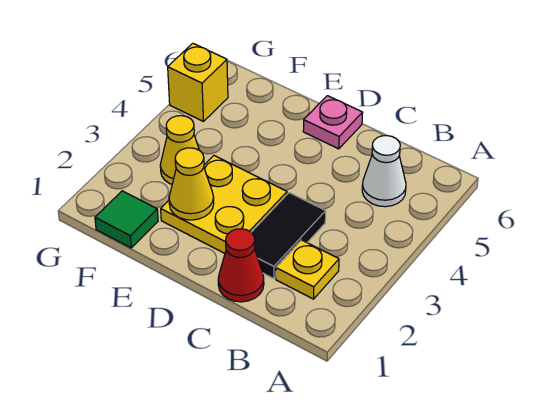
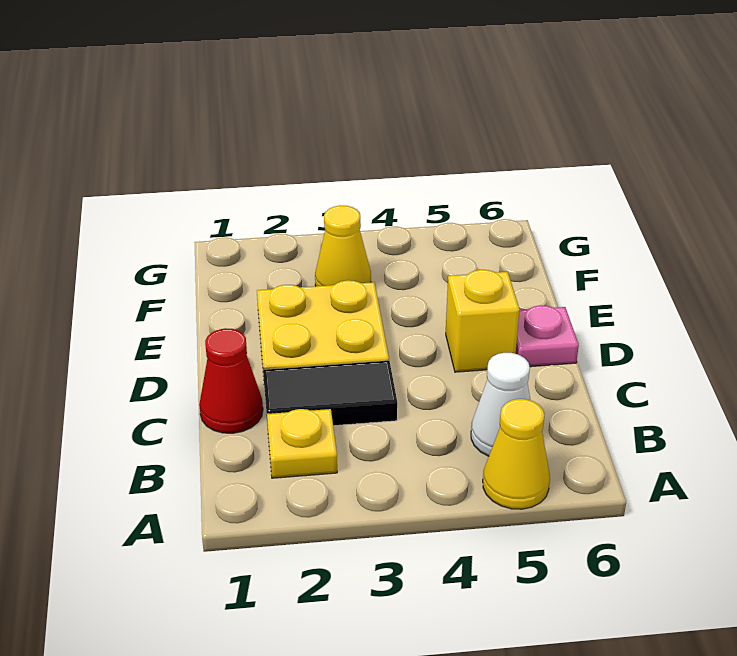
yellow cone E2 level 2 -> yellow cone A5 level 1
green tile F1 level 1 -> none
yellow brick G5 level 1 -> yellow brick D5 level 1

